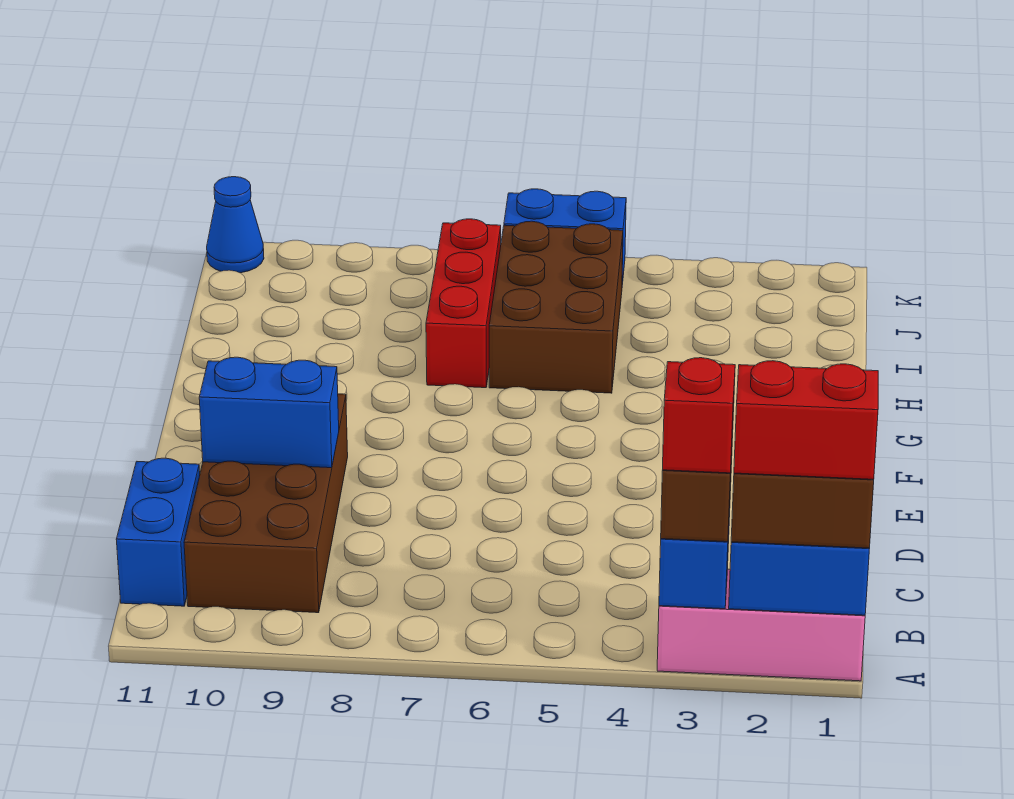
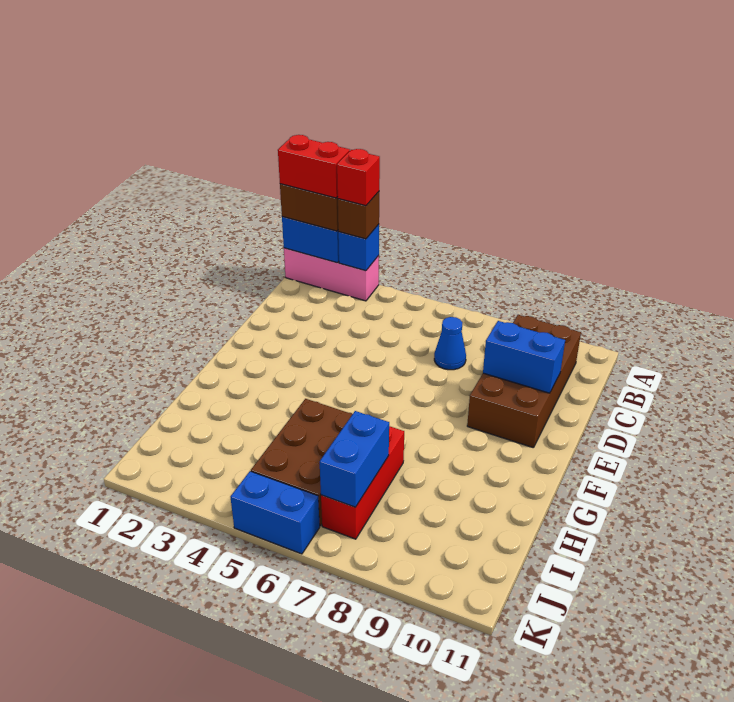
blue brick B11:C11 level 1 -> blue brick I7:J7 level 2
blue cone K11 level 1 -> blue cone C7 level 1

